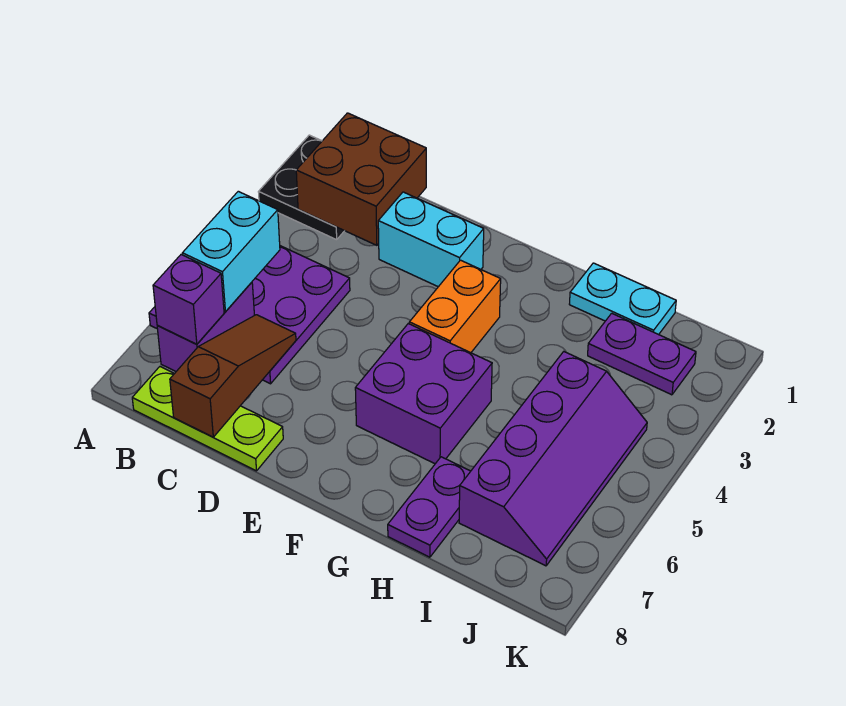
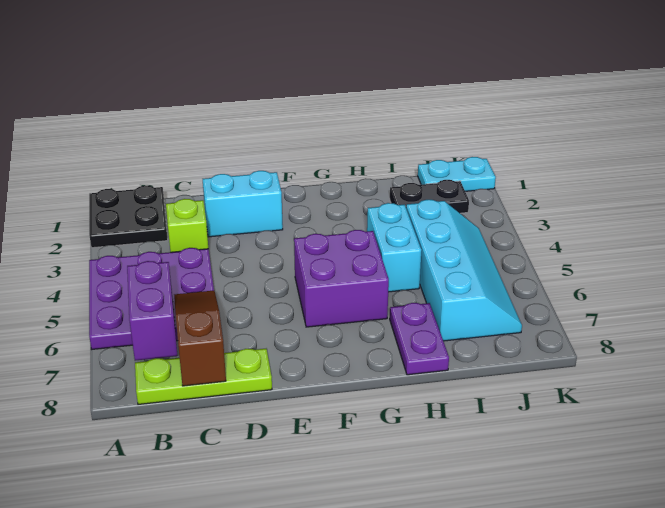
brown brick B1:C2 level 2 -> none
cyan brick B5:B6 level 3 -> cyan brick H4:H5 level 1
purple brick B7 level 3 -> none
none -> lime brick C3 level 1
orange brick F3:F4 level 1 -> none
cyan plate H1:I1 level 1 -> cyan plate J1:K1 level 1
purple plate I2:J2 level 1 -> black plate I2:J2 level 1
purple slope I4:J7 level 1 top I -> cyan slope I4:J7 level 1 top I

